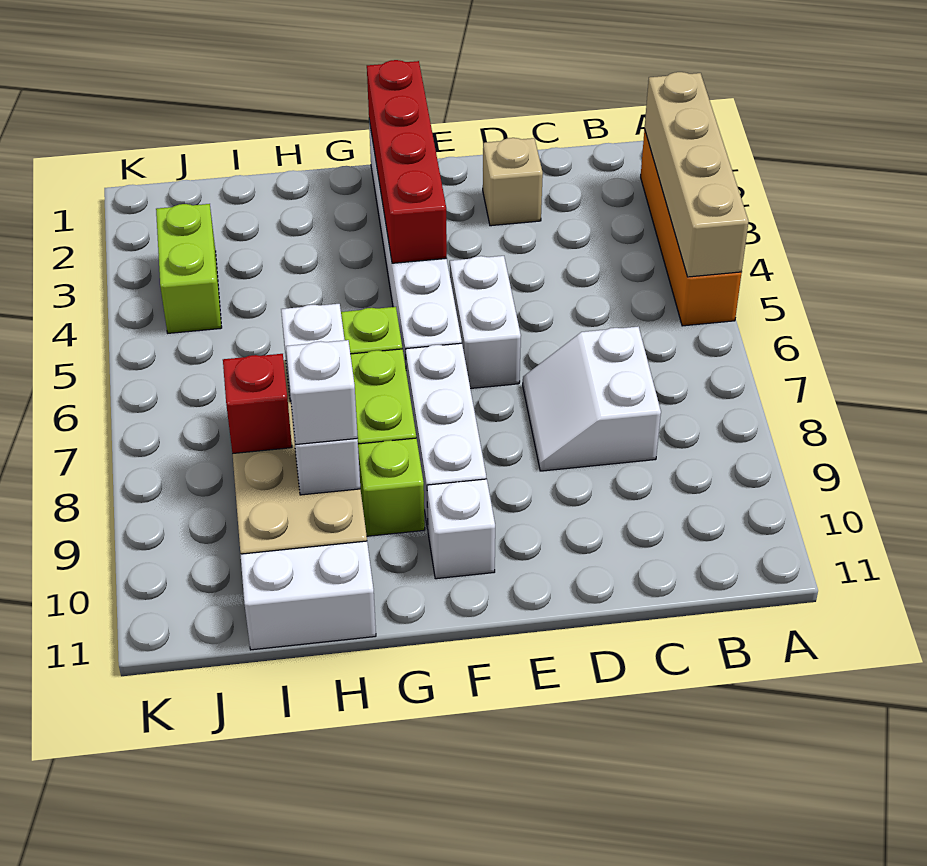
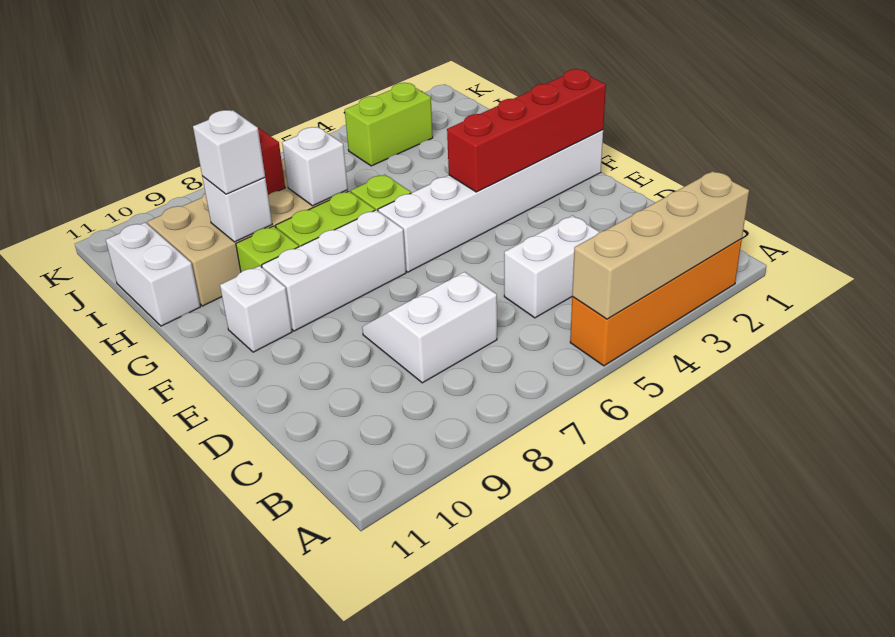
tan brick D2 level 1 -> none
white brick E5:E6 level 1 -> white brick C4:C5 level 1

